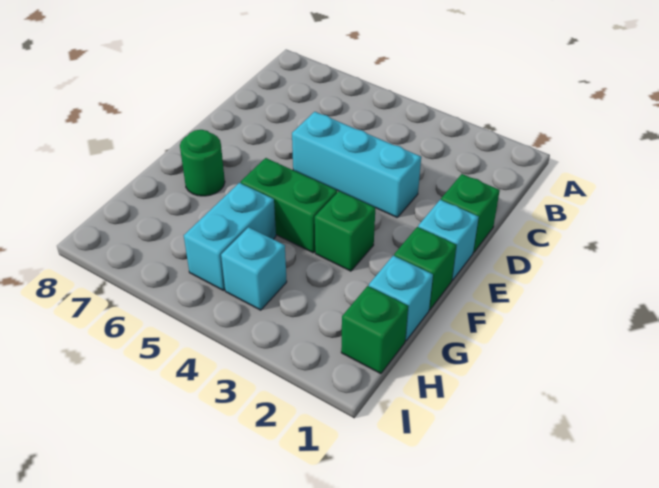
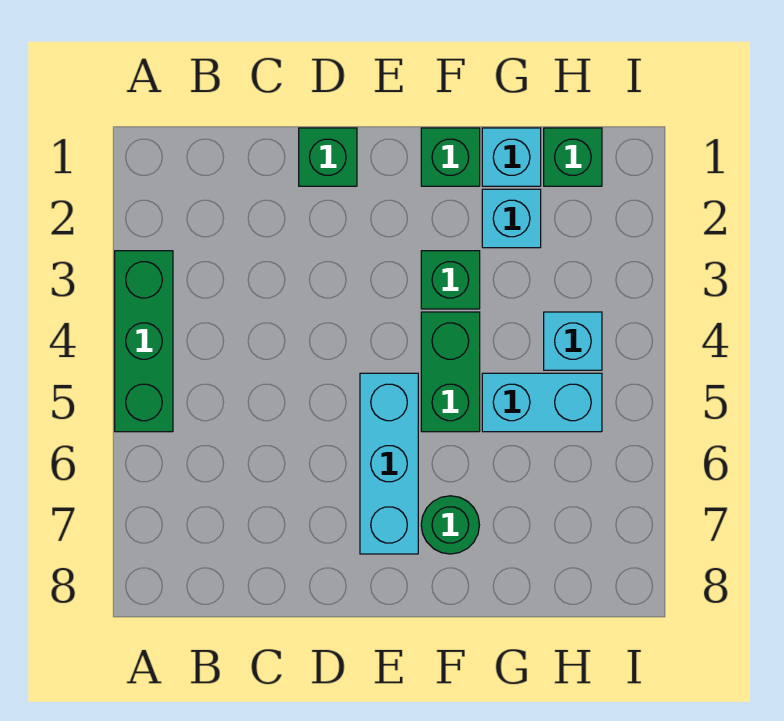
none -> green brick A3:A5 level 1
cyan brick D3:D5 level 1 -> cyan brick E5:E7 level 1
cyan brick E1 level 1 -> cyan brick G2 level 1

